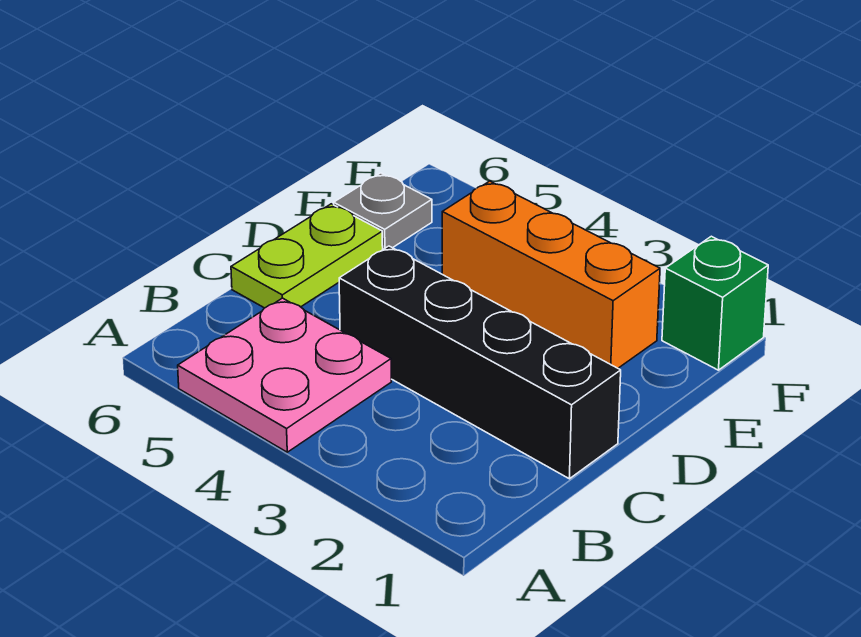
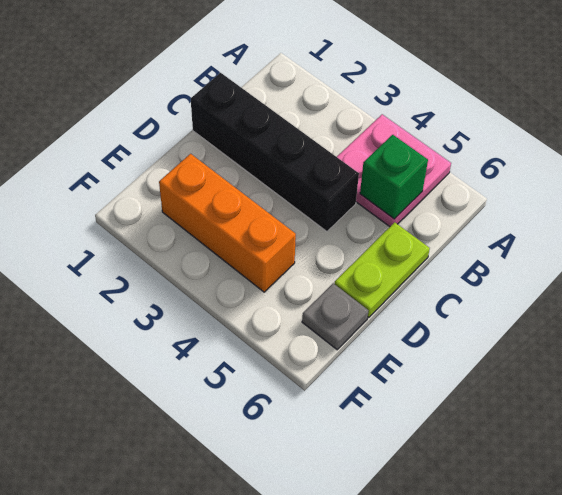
green brick F1 level 1 -> green brick B5 level 2

